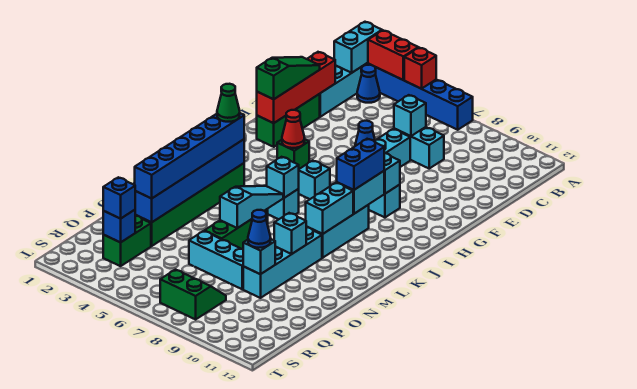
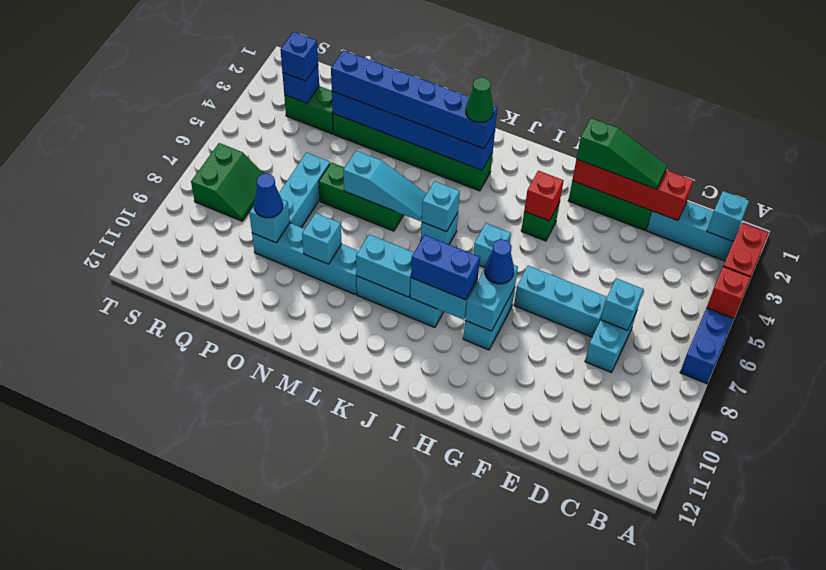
cyan brick A2:B2 level 2 -> cyan brick B2 level 2
blue cone B3 level 1 -> none
red cone H4 level 2 -> red brick H4 level 2

